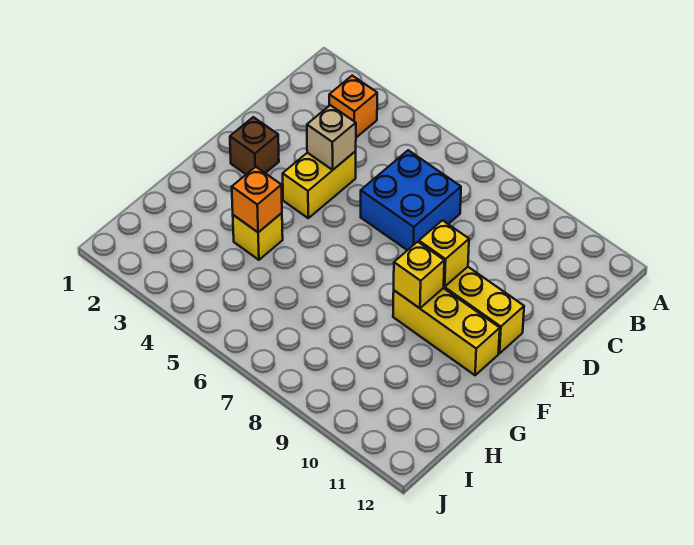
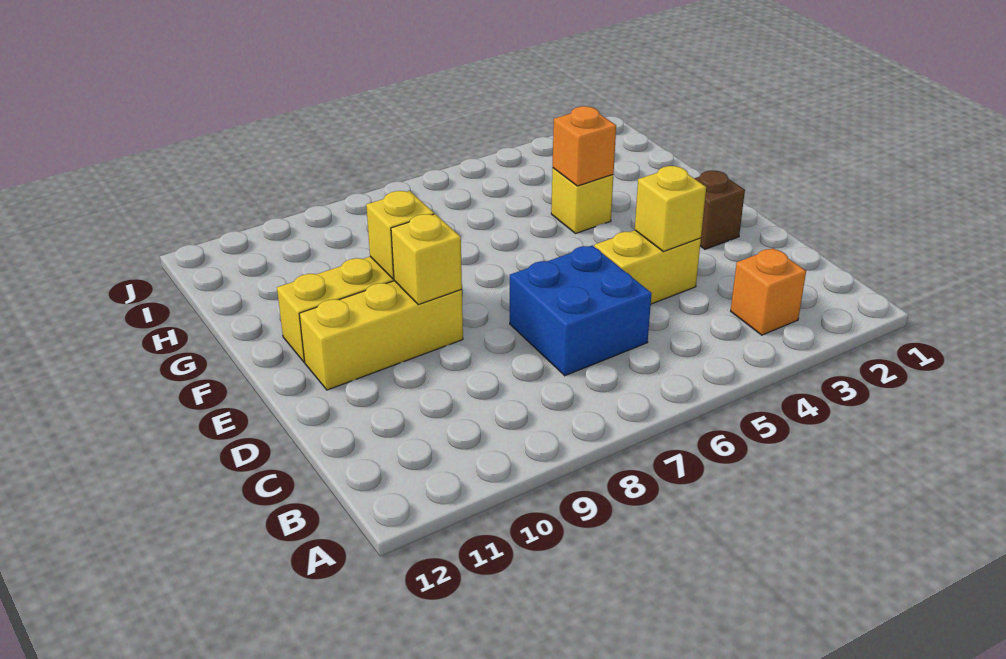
yellow brick D4:E4 level 1 -> yellow brick D4:D5 level 1
tan brick D4 level 2 -> yellow brick D4 level 2

